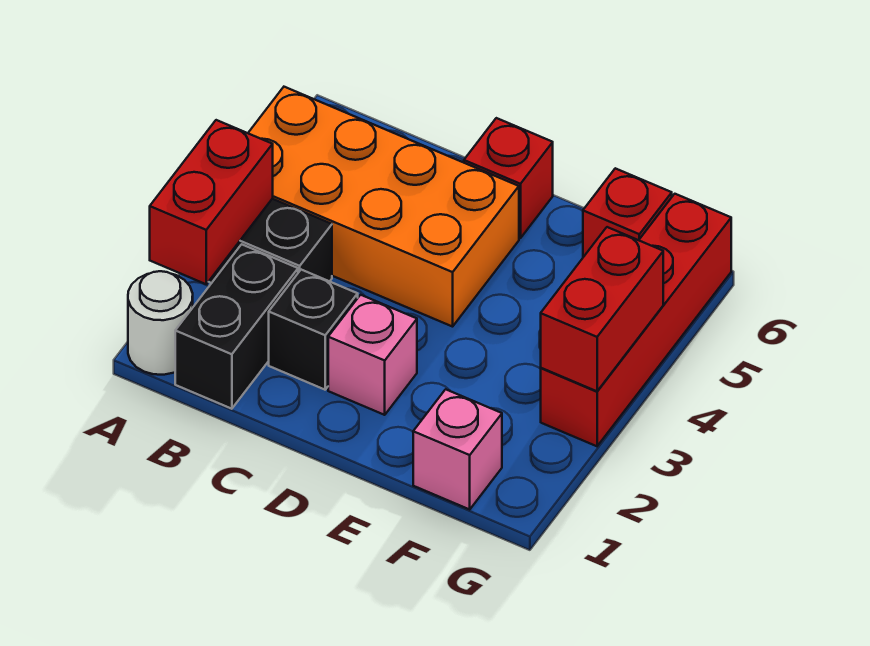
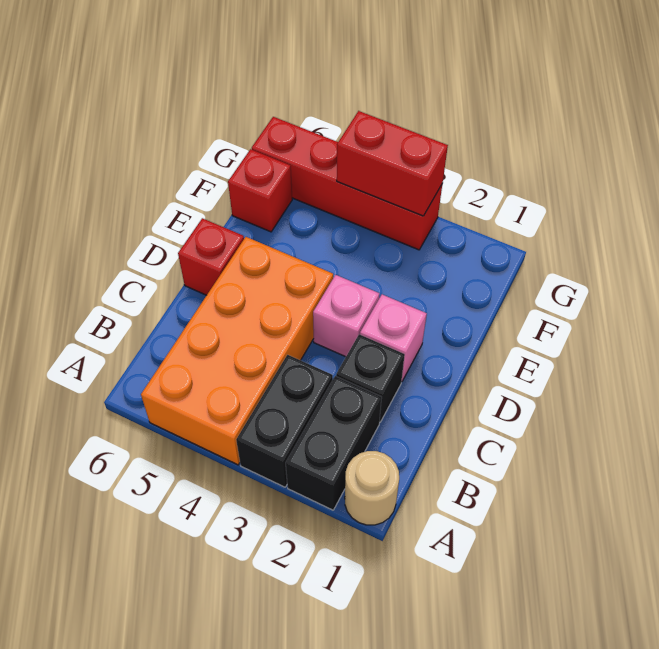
white round brick A1 level 1 -> tan round brick A1 level 1
red brick A2:A3 level 2 -> none
black brick B1:B2 level 1 -> black brick A2:B2 level 1
pink brick F1 level 1 -> pink brick D3 level 1

